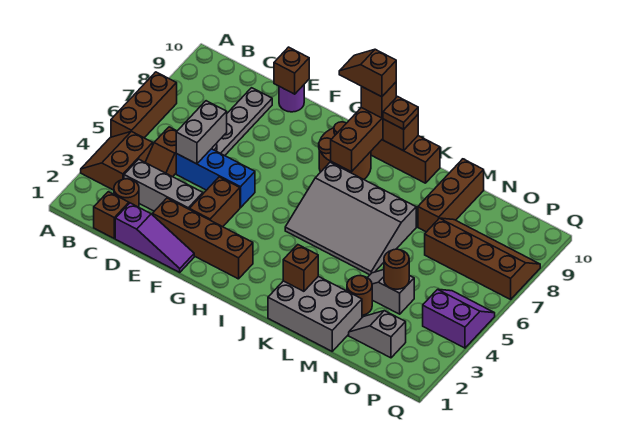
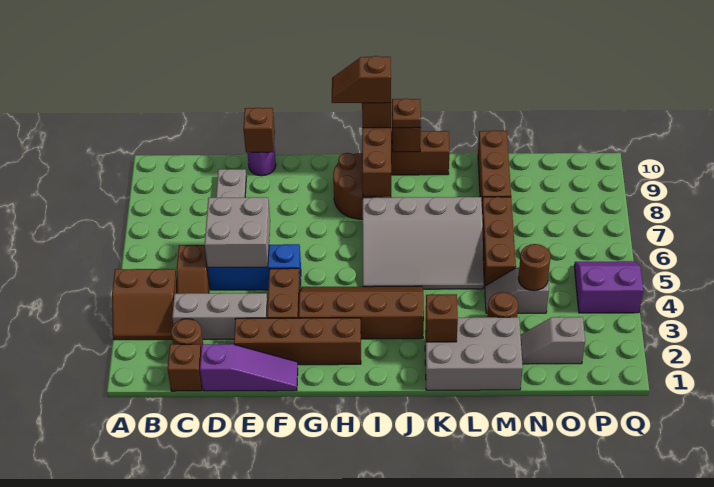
brown slope A3:B4 level 1 top B -> brown slope A3:B4 level 1 top 4
brown brick A5:A7 level 1 -> brown brick M5:M7 level 1
grey brick D5:D6 level 2 -> grey brick D5:E6 level 2
brown slope N7:Q8 level 1 top 7 -> brown slope G3:J4 level 1 top 3

